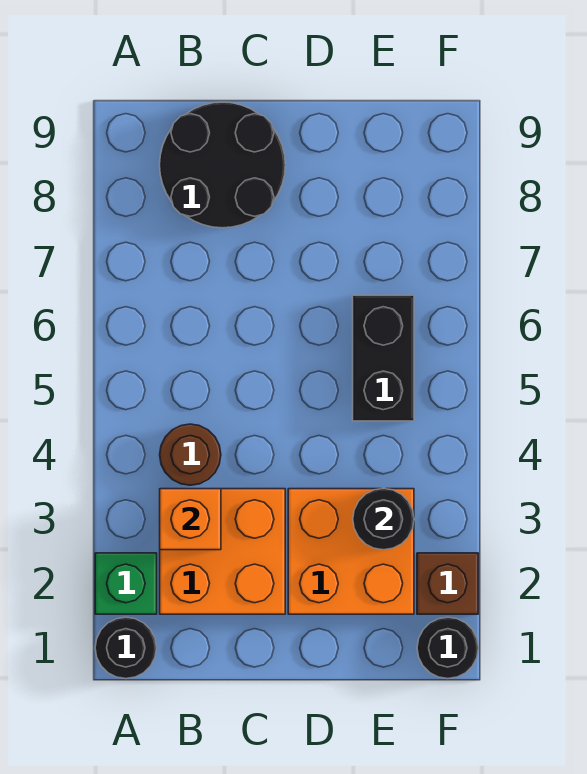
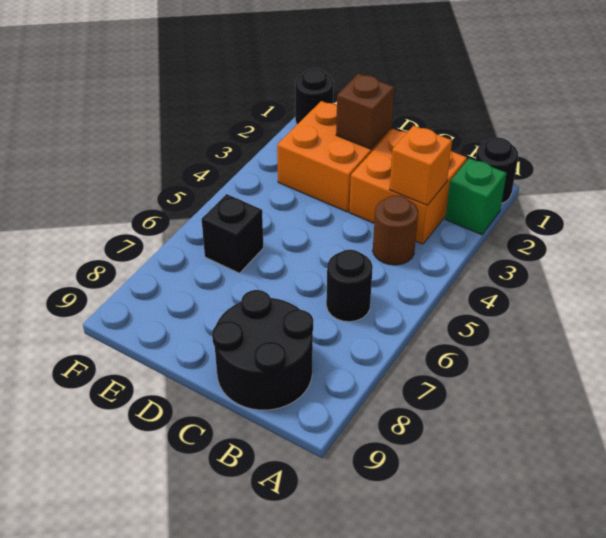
black round brick E3 level 2 -> black round brick B6 level 1
black brick E5:E6 level 1 -> black brick E6 level 1
brown brick F2 level 1 -> brown brick D2 level 2

